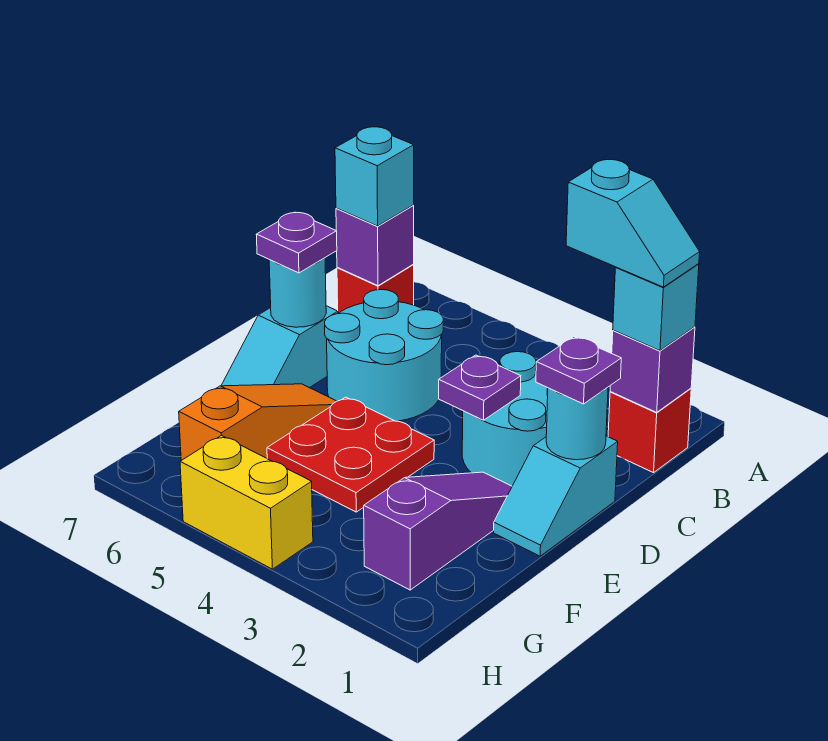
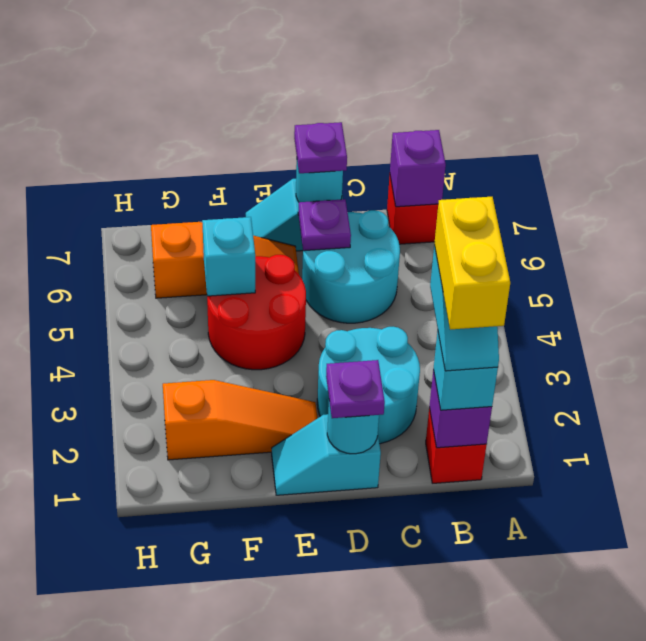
cyan brick B7 level 3 -> cyan brick F5 level 2
purple plate D3 level 2 -> purple plate D6 level 2
purple slope E2:G2 level 1 top G -> orange slope E2:G2 level 1 top G
red plate E4:F5 level 1 -> red round brick E4:F5 level 1
yellow brick H4:H5 level 1 -> yellow brick B1:B2 level 5

